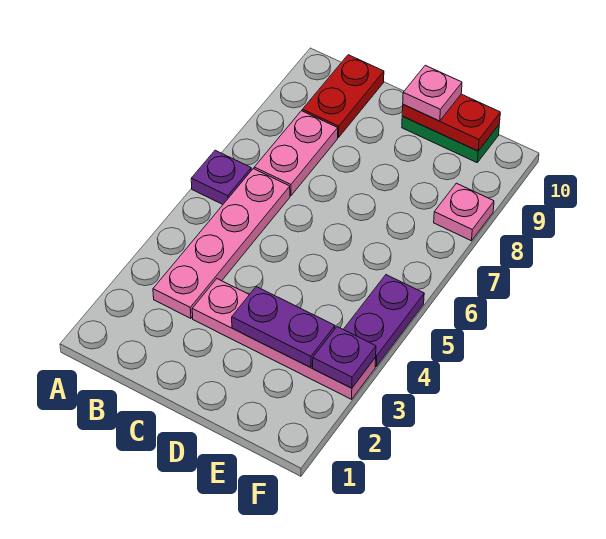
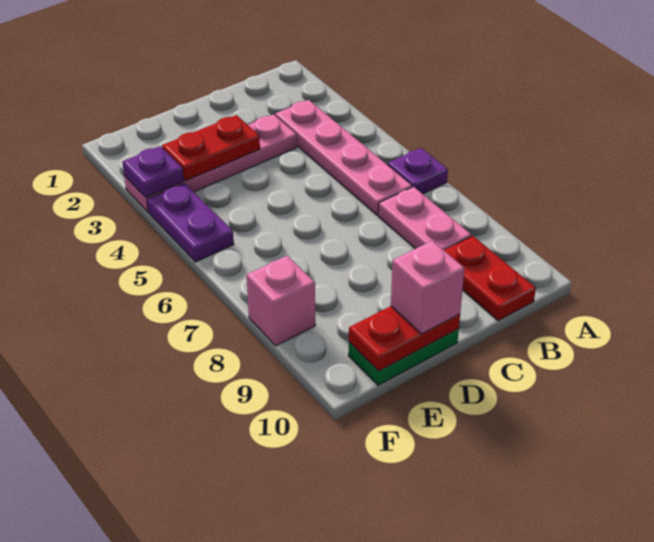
purple plate D3:E3 level 2 -> red plate D3:E3 level 2
pink plate D10 level 3 -> pink brick D10 level 3
pink plate F8 level 1 -> pink brick F8 level 1

